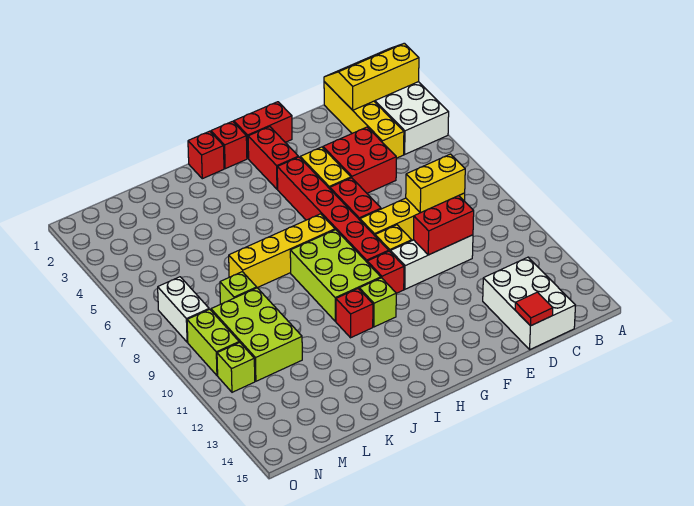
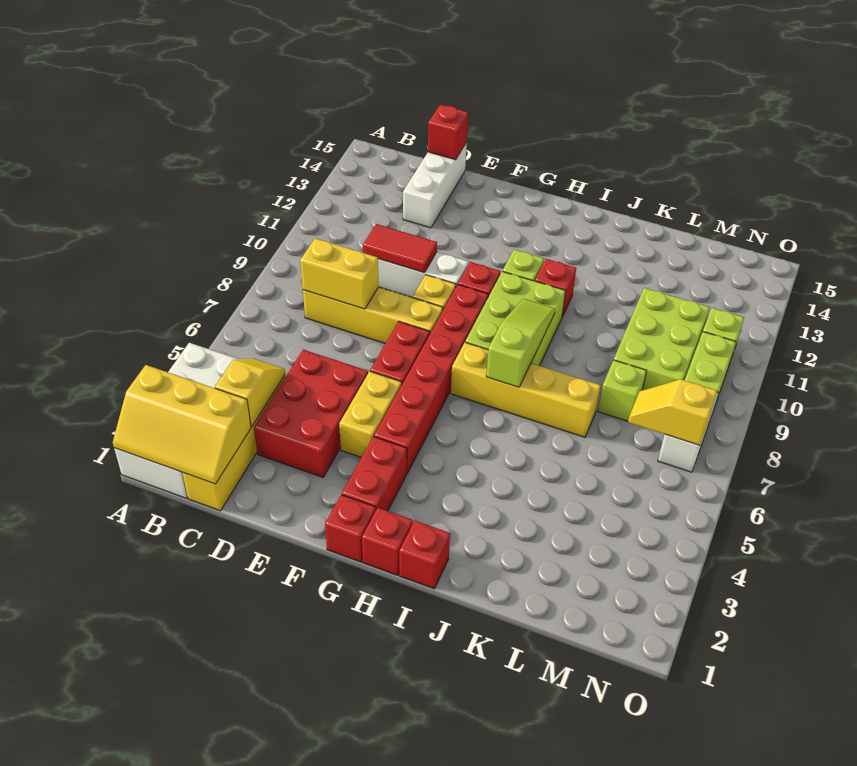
none -> yellow slope C3:C4 level 2 top 3
white brick C13:D15 level 1 -> white brick D13:D15 level 1
red brick D4:E5 level 1 -> red brick D3:E5 level 1
red brick D10:E10 level 2 -> red tile D10:E10 level 2
red tile D15 level 2 -> red brick D15 level 2
red brick F1:G1 level 1 -> red brick G1 level 1
none -> lime slope I7:I9 level 2 top 7
none -> yellow slope M7:N7 level 2 top N

